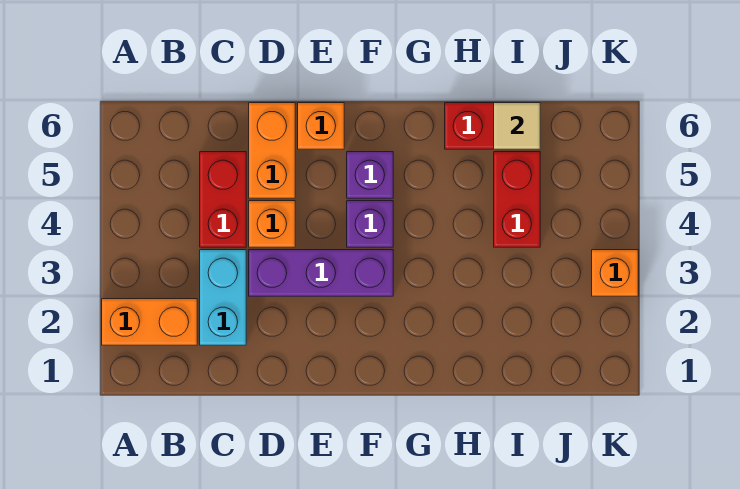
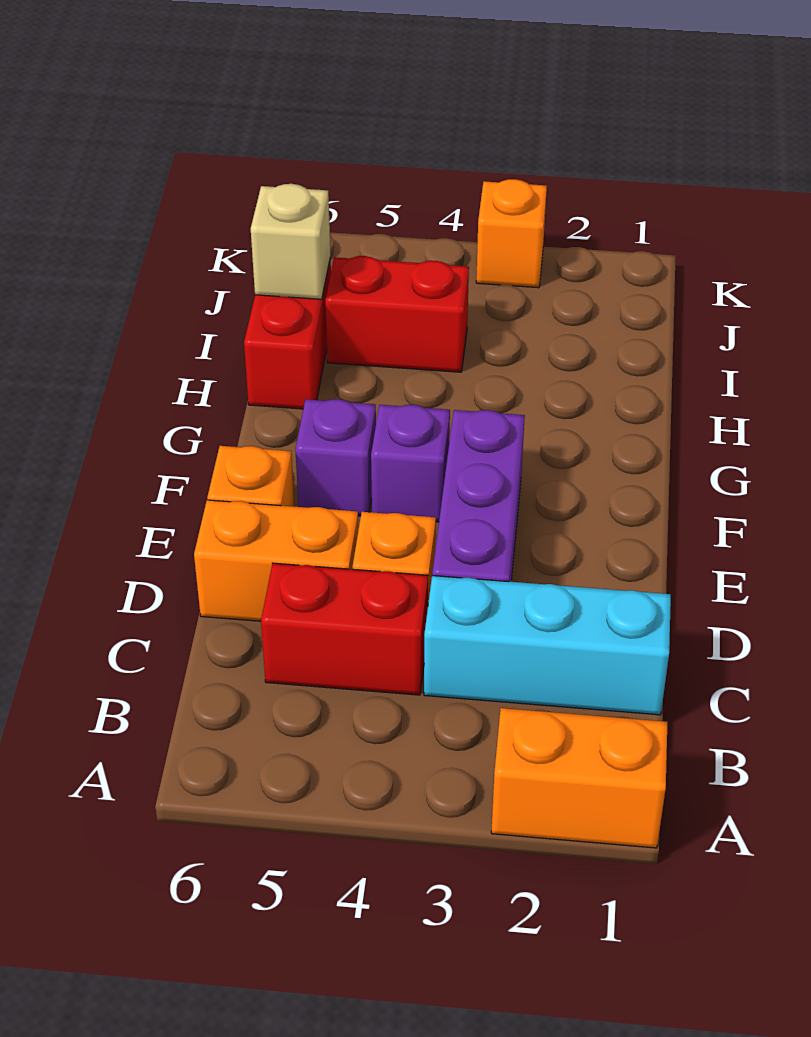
orange brick A2:B2 level 1 -> orange brick A1:A2 level 1
cyan brick C2:C3 level 1 -> cyan brick C1:C3 level 1
tan tile I6 level 2 -> tan brick I6 level 2

